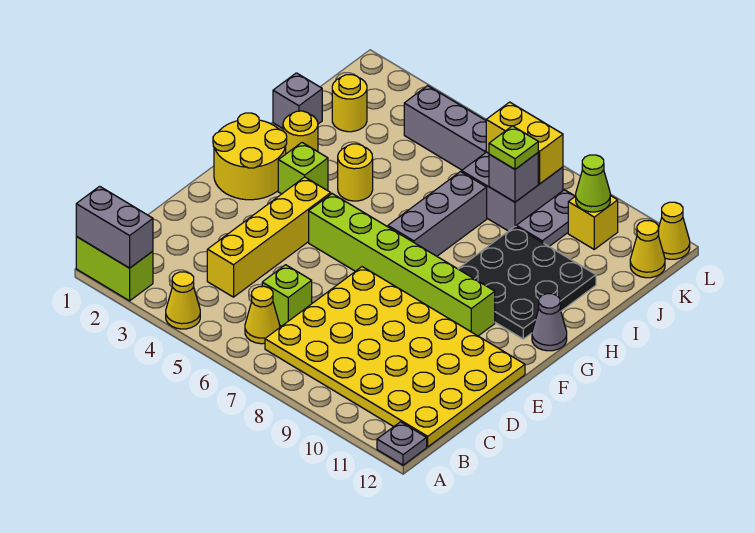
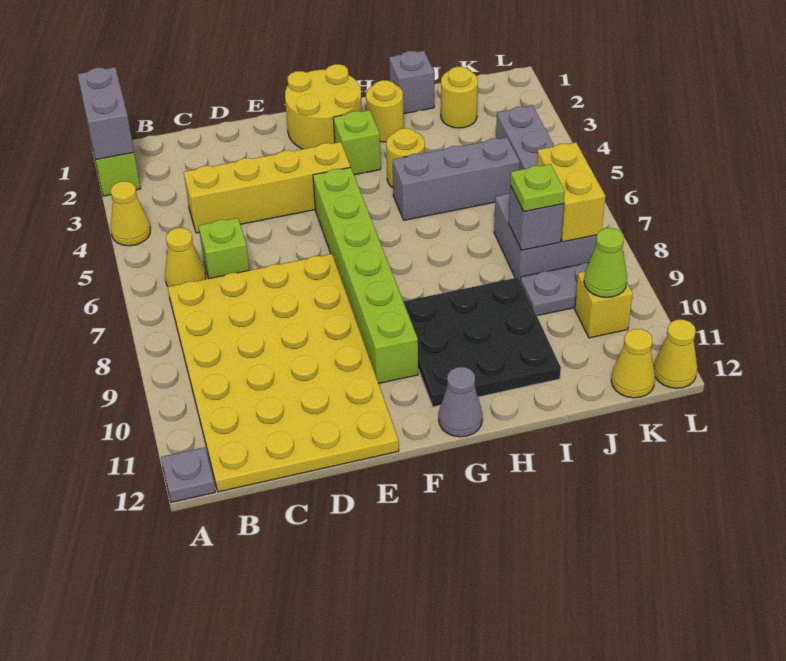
grey brick G7:I7 level 1 -> grey brick H5:J5 level 1

